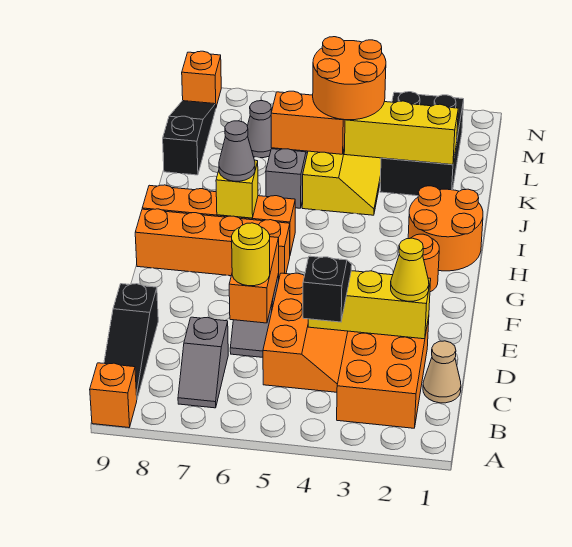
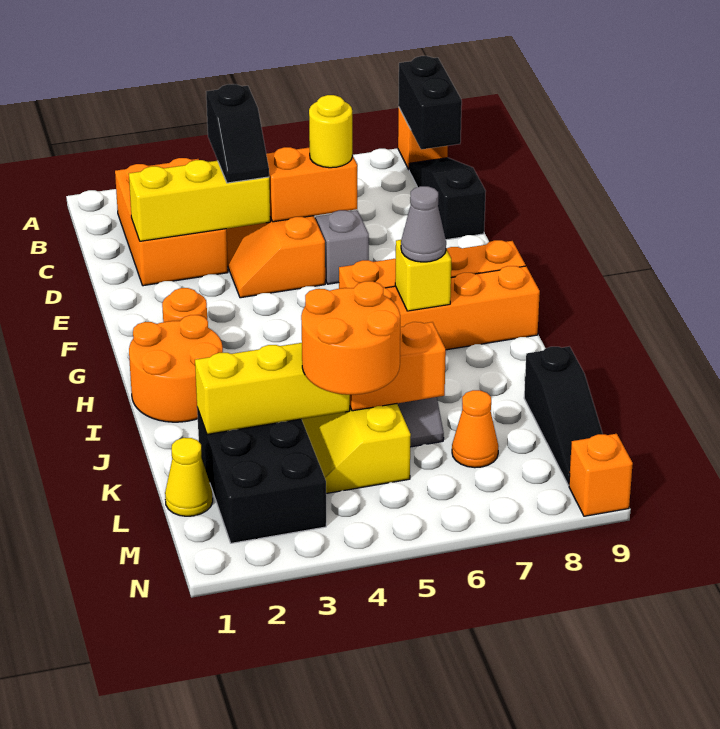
none -> black brick A9:B9 level 2
grey slope B7:C7 level 1 top C -> none
tan cone C1 level 1 -> none
yellow cone D2 level 3 -> yellow cone L1 level 1
orange brick D6:E6 level 2 -> orange brick D5:D6 level 2
grey cone L7 level 1 -> orange cone L7 level 1

